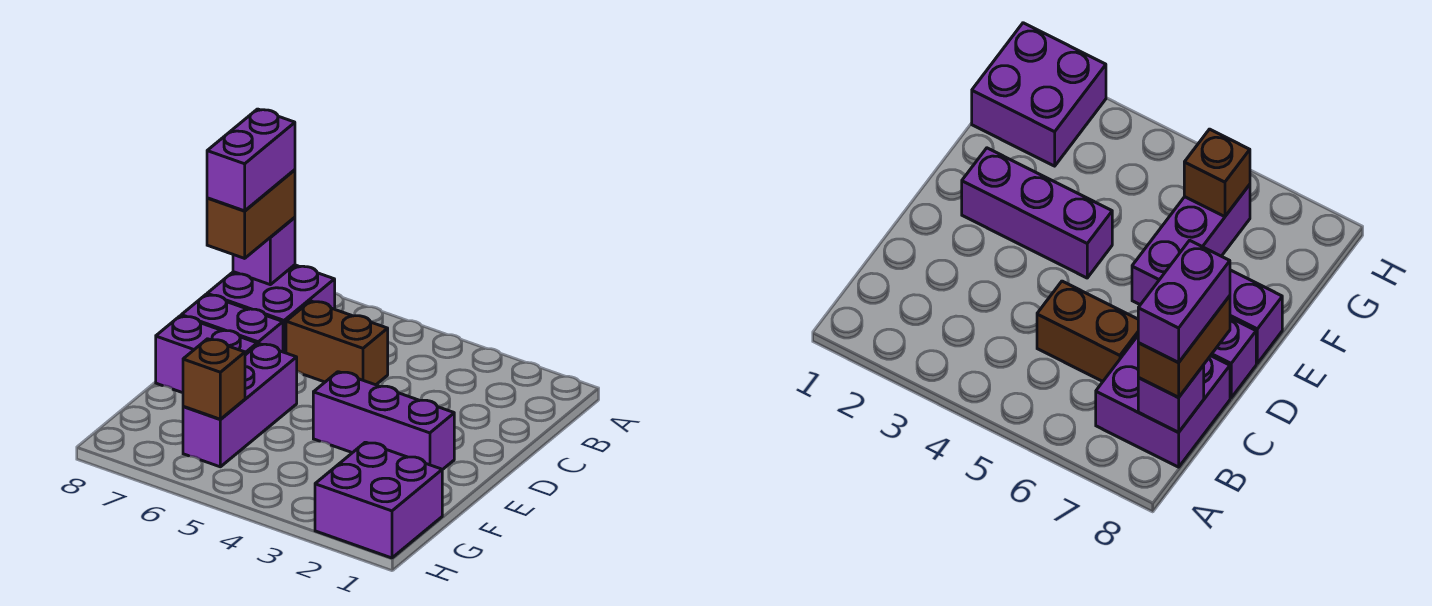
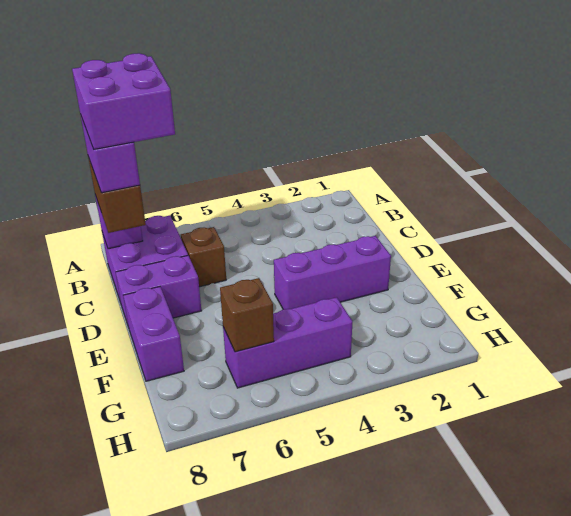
brown brick C5:C6 level 1 -> brown brick C6 level 1
purple brick E6:G6 level 1 -> purple brick G4:G6 level 1
purple brick E7:E8 level 1 -> purple brick E8:F8 level 1
purple brick G1:H2 level 1 -> purple brick B7:C8 level 5

